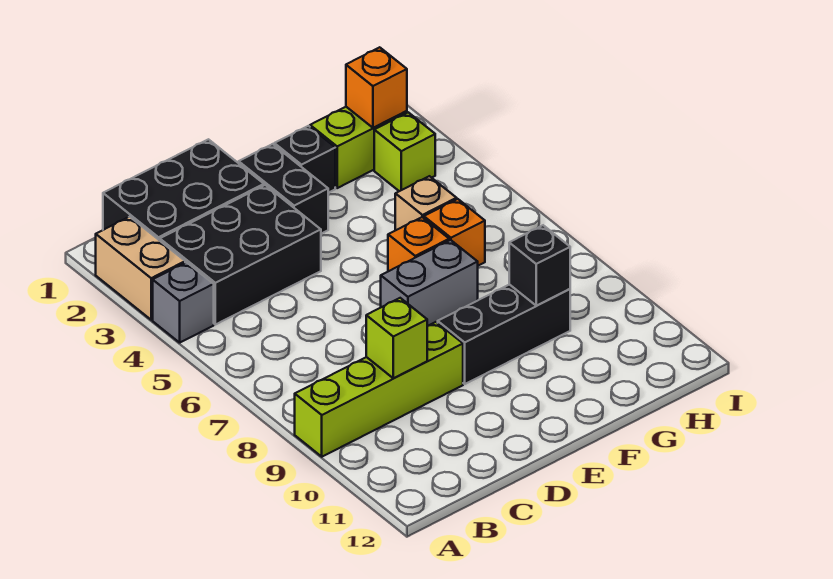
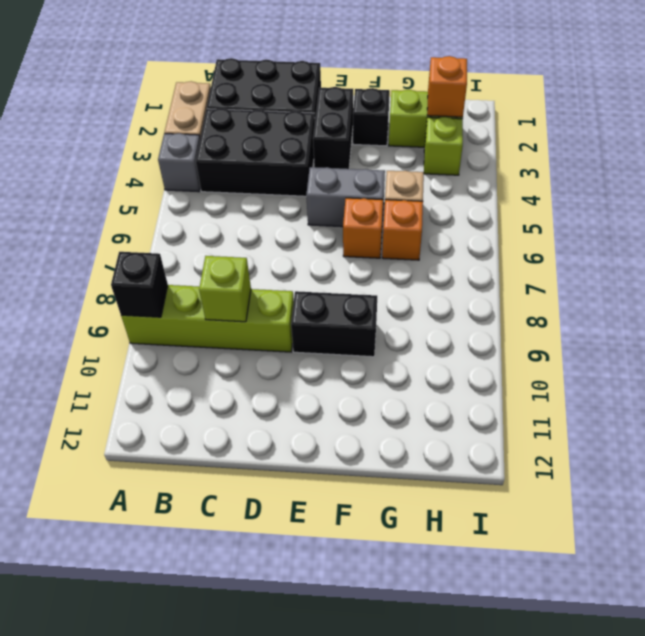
grey brick E7:F7 level 1 -> grey brick E5:F5 level 1
black brick E9:G9 level 1 -> black brick E9:F9 level 1
black brick G9 level 2 -> black brick A9 level 2

